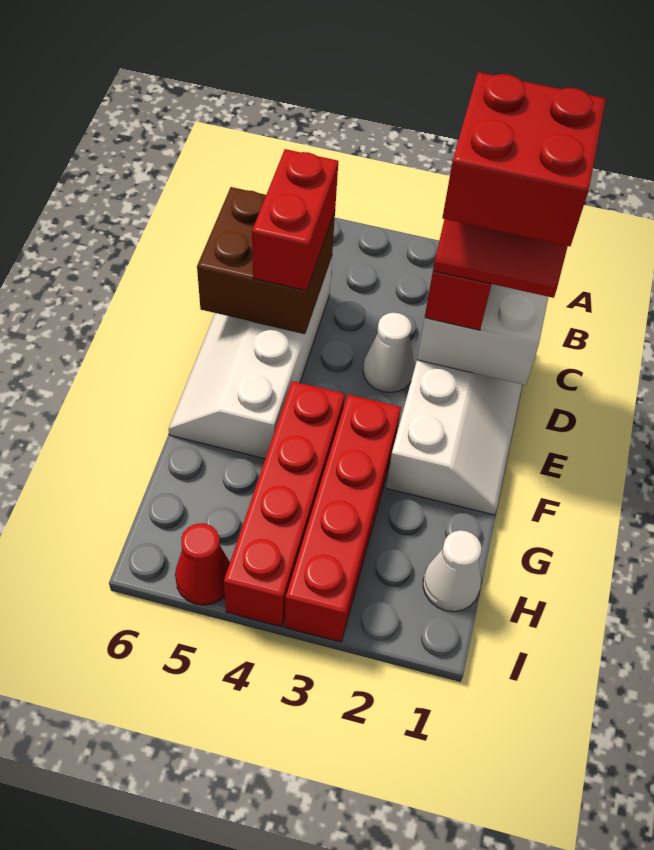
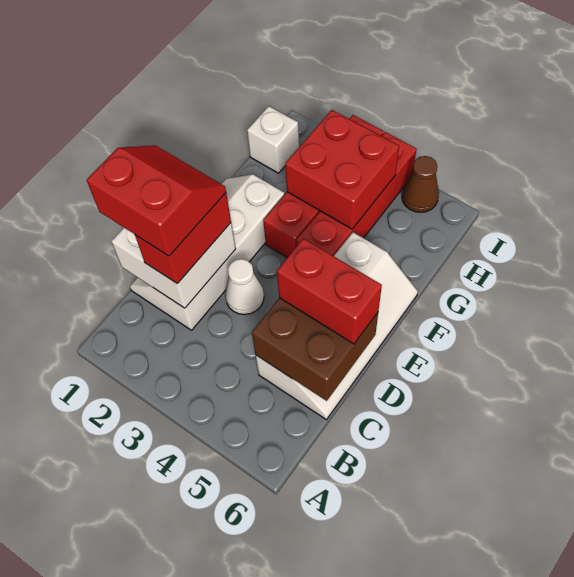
red brick C1:D2 level 5 -> red brick G3:H4 level 2
red brick C5:D5 level 3 -> red brick D5:D6 level 3
white cone H1 level 1 -> white brick H1 level 1
red cone I5 level 1 -> brown cone I5 level 1

